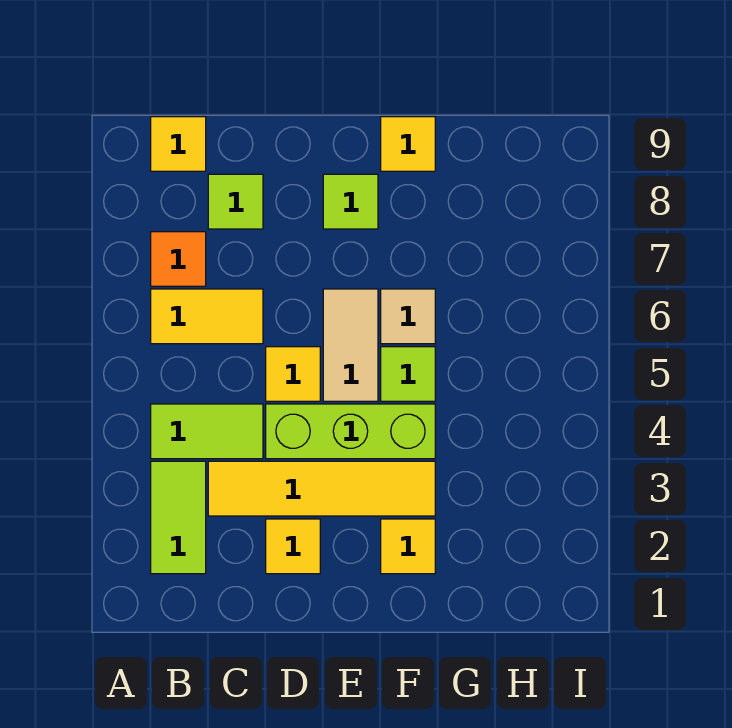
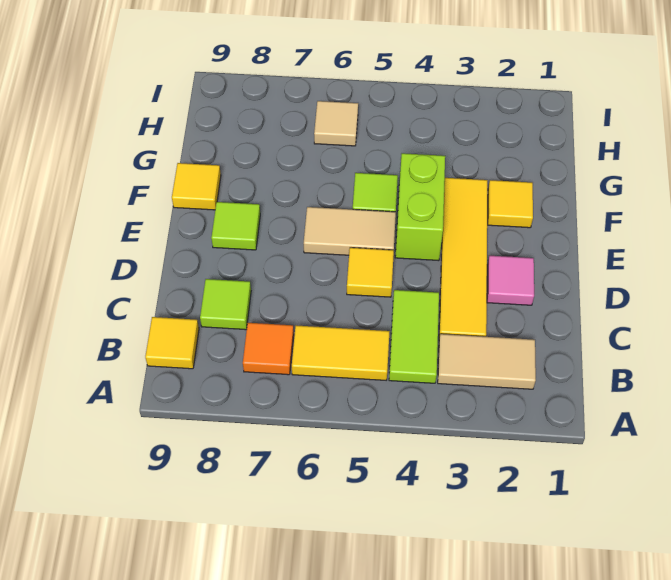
lime tile B2:B3 level 1 -> tan tile B2:B3 level 1
yellow tile B6:C6 level 1 -> yellow tile B5:B6 level 1
yellow tile D2 level 1 -> pink tile D2 level 1
lime brick D4:F4 level 1 -> lime brick E4:F4 level 1
tan tile F6 level 1 -> tan tile H6 level 1

